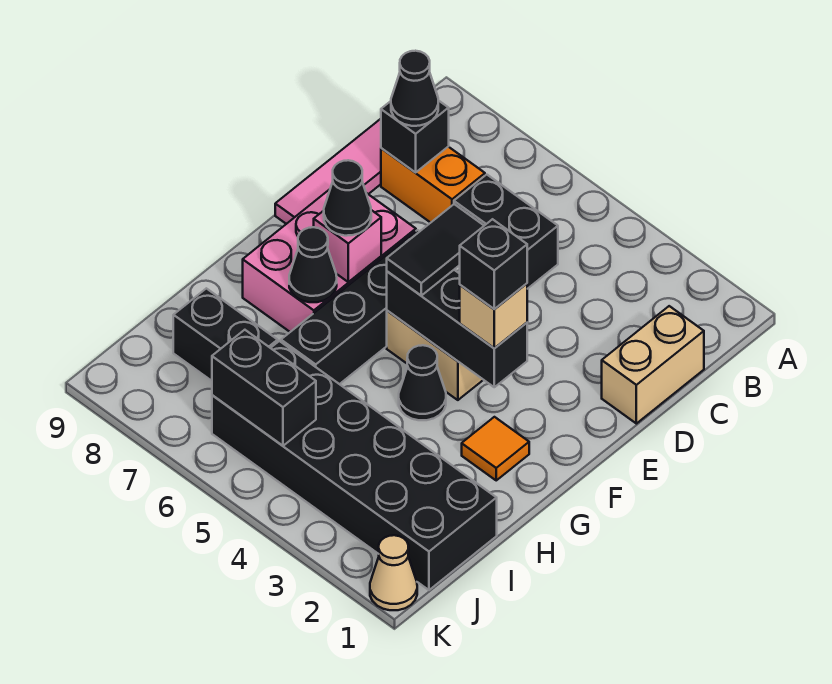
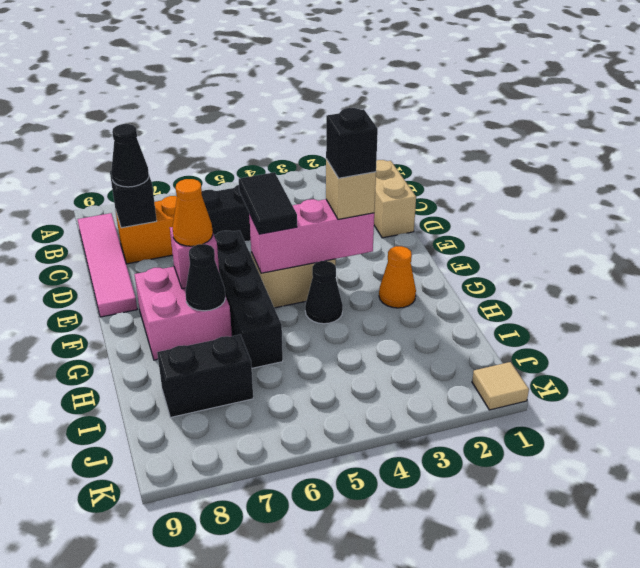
pink brick E7:G8 level 1 -> pink brick F7:G8 level 1
black brick F3:F5 level 2 -> pink brick F3:F5 level 2
black cone F7 level 3 -> orange cone F7 level 3
orange tile G2 level 1 -> orange cone G2 level 1
black brick I1:J6 level 1 -> none
black brick J5:J6 level 2 -> none
tan cone K1 level 1 -> tan tile K1 level 1

